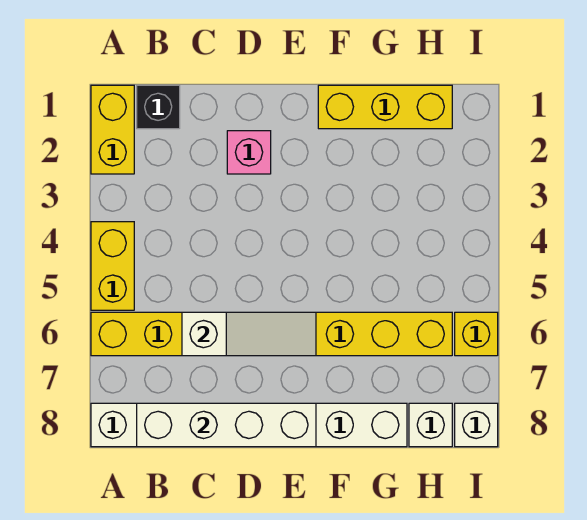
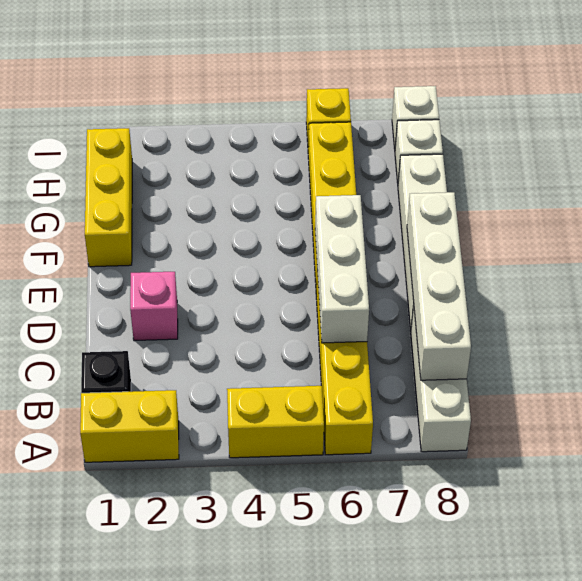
white slope C6:E6 level 2 top C -> white brick C6:E6 level 2

